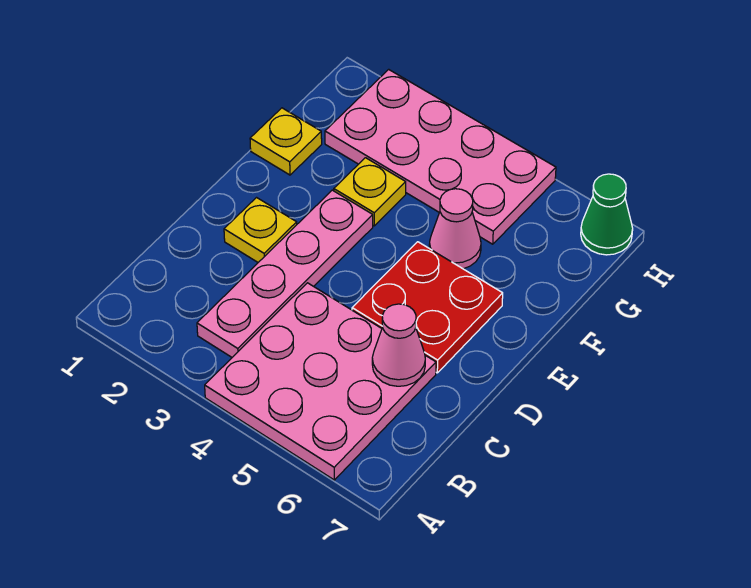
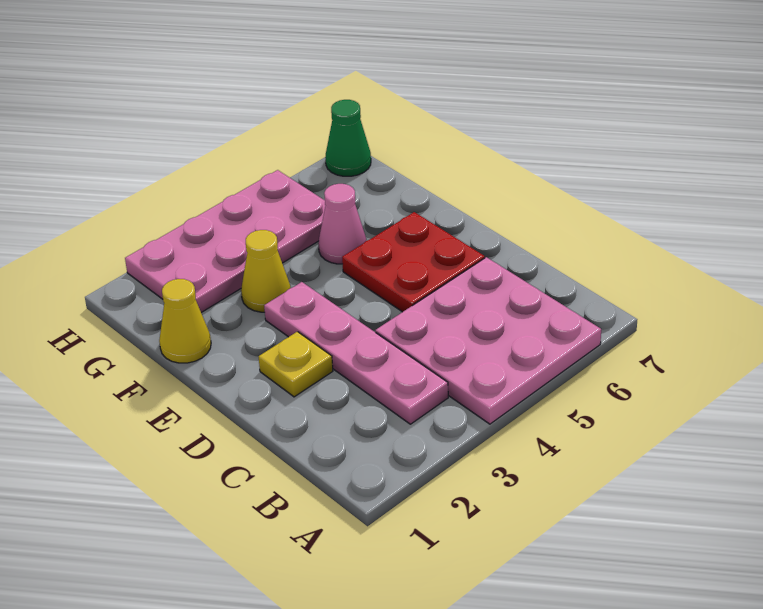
pink cone C6 level 2 -> none
yellow plate F1 level 1 -> yellow cone F1 level 1
yellow plate F3 level 1 -> yellow cone F3 level 1

